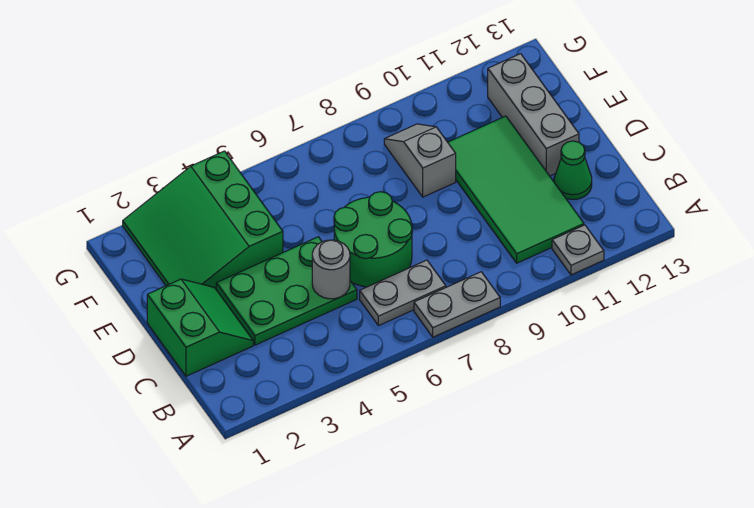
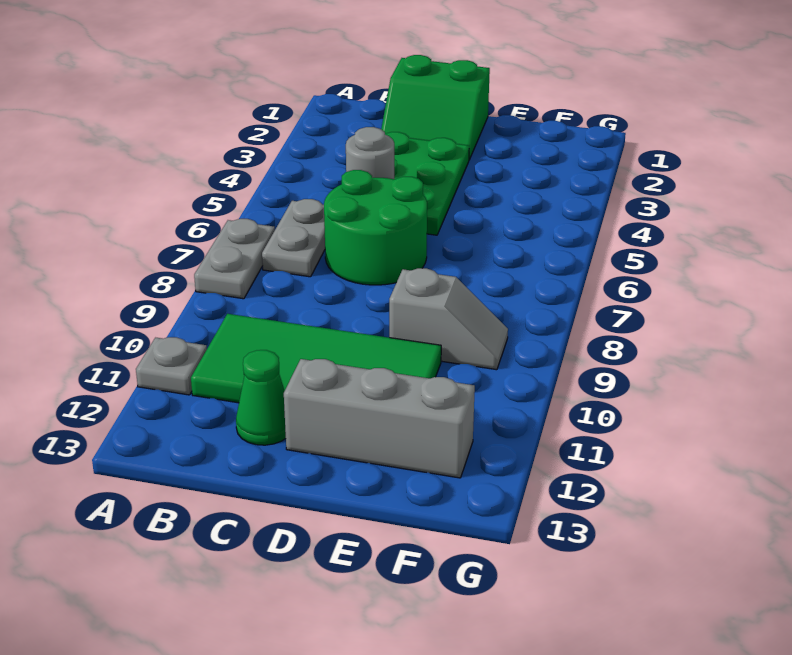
green slope E2:G4 level 1 top 4 -> none

